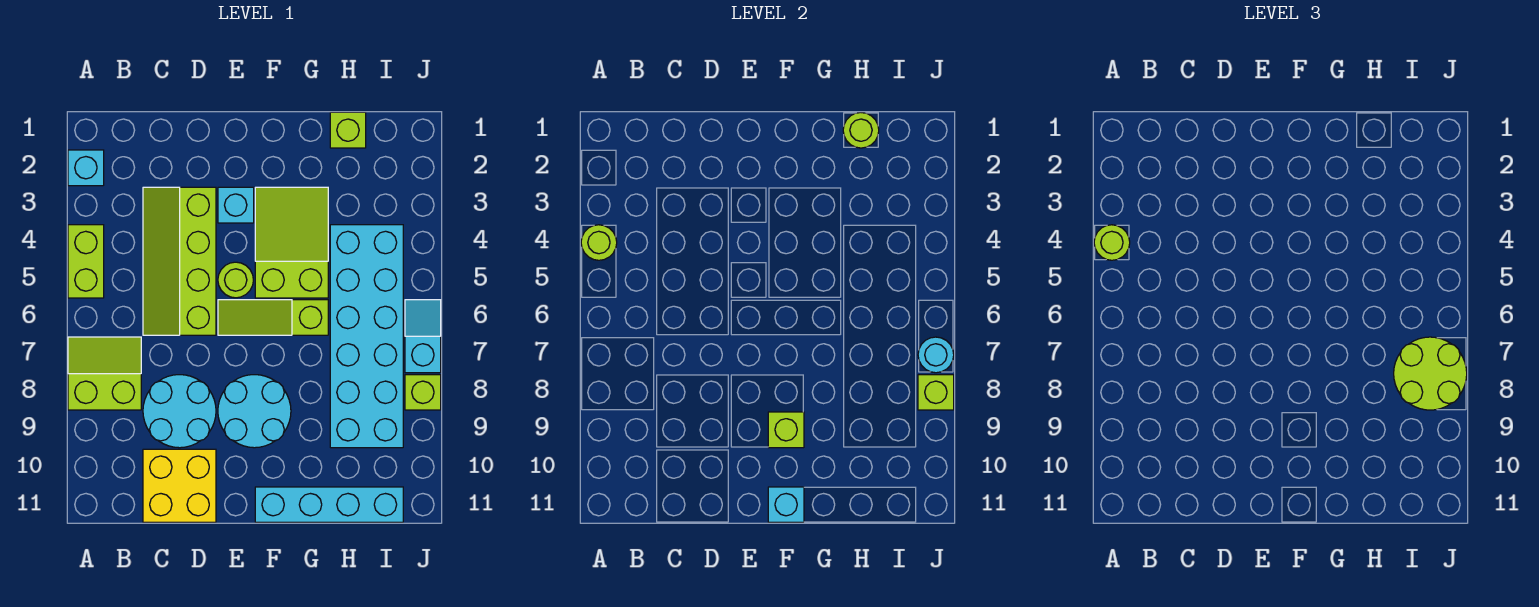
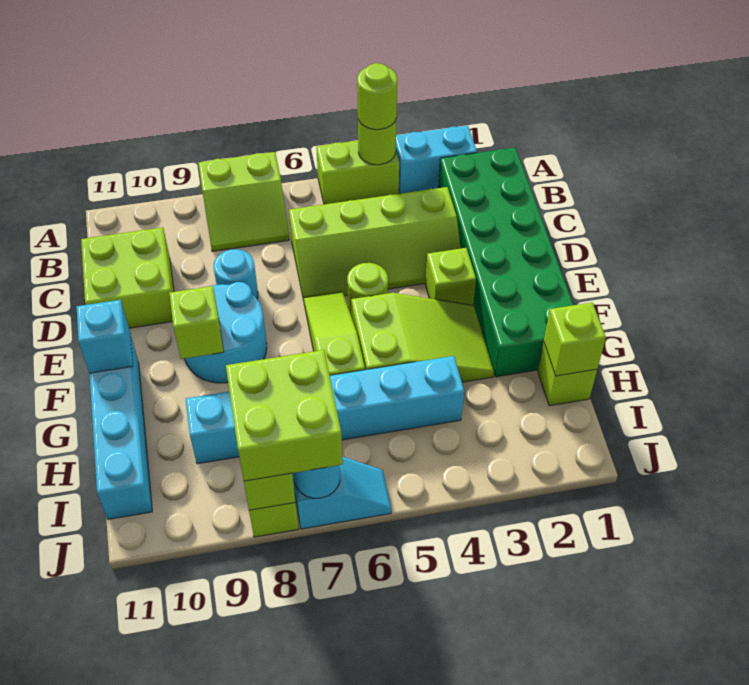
cyan brick A2 level 1 -> cyan brick A2:A3 level 1
lime slope A7:B8 level 1 top 8 -> lime slope A7:B8 level 1 top A
none -> green brick B1:G2 level 1
lime slope C3:D6 level 1 top D -> lime slope C3:D6 level 1 top C
cyan round brick C8:D9 level 1 -> cyan round brick D8 level 1
yellow brick C10:D11 level 1 -> lime brick C10:D11 level 1
cyan brick E3 level 1 -> lime brick E3 level 1
lime round brick H1 level 2 -> lime brick H1 level 2
cyan brick H4:I9 level 1 -> cyan brick H4:H9 level 1
lime round brick I7:J8 level 3 -> lime brick I7:J8 level 3

